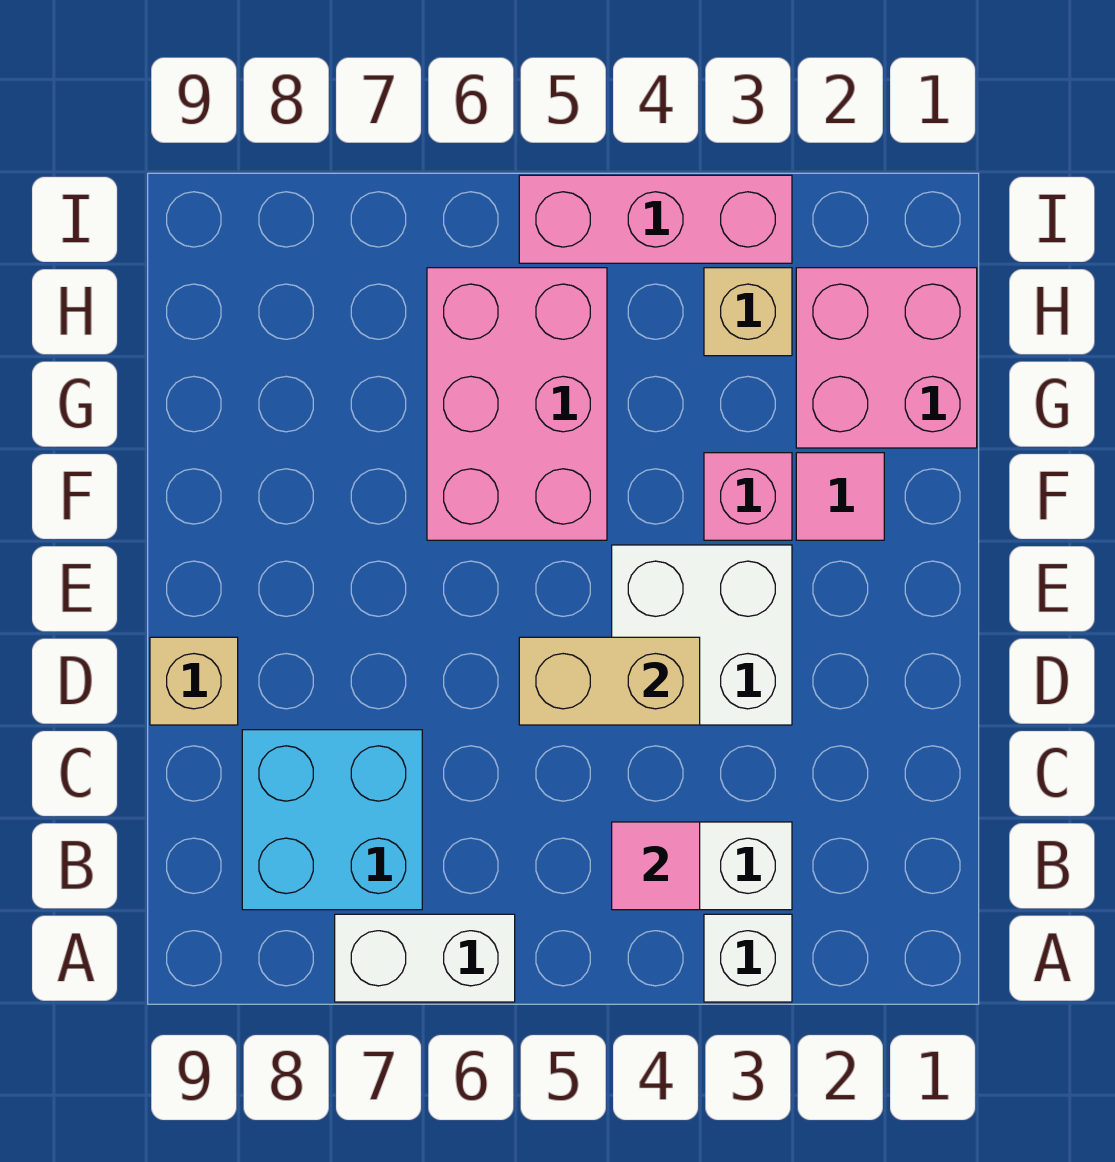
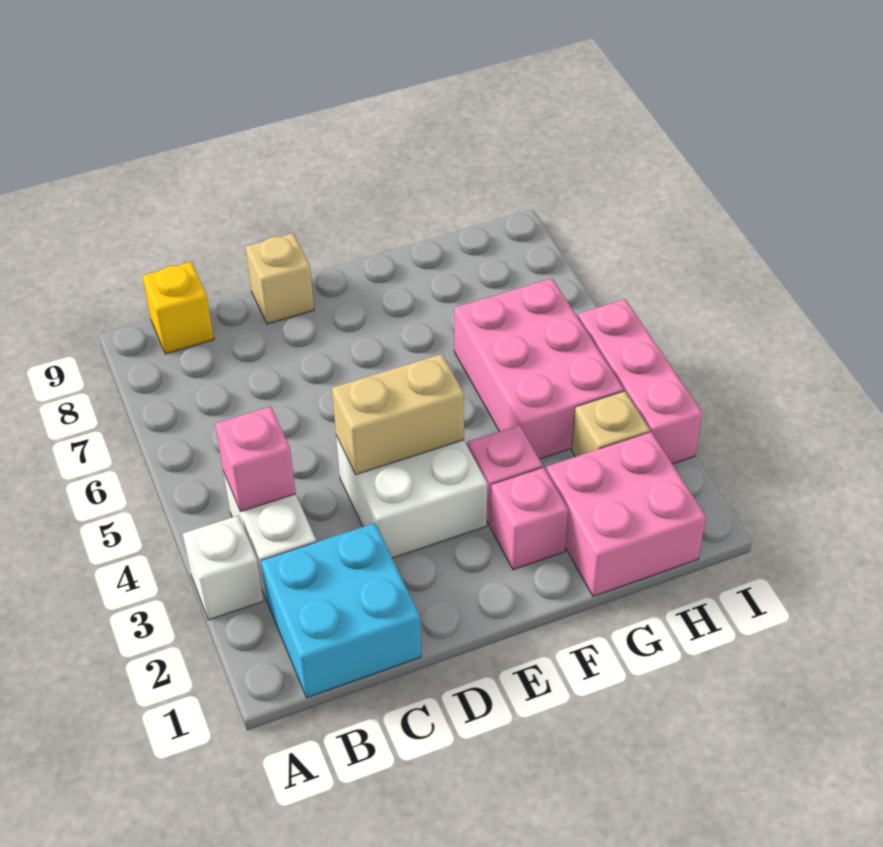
white brick A6:A7 level 1 -> none
pink tile B4 level 2 -> pink brick B4 level 2
cyan brick B7:C8 level 1 -> cyan brick B1:C2 level 1
none -> yellow brick B9 level 1
tan brick D4:D5 level 2 -> tan brick D4:E4 level 2
pink tile F2 level 1 -> pink brick F2 level 1
pink brick F5:H6 level 1 -> pink brick G4:H6 level 1

